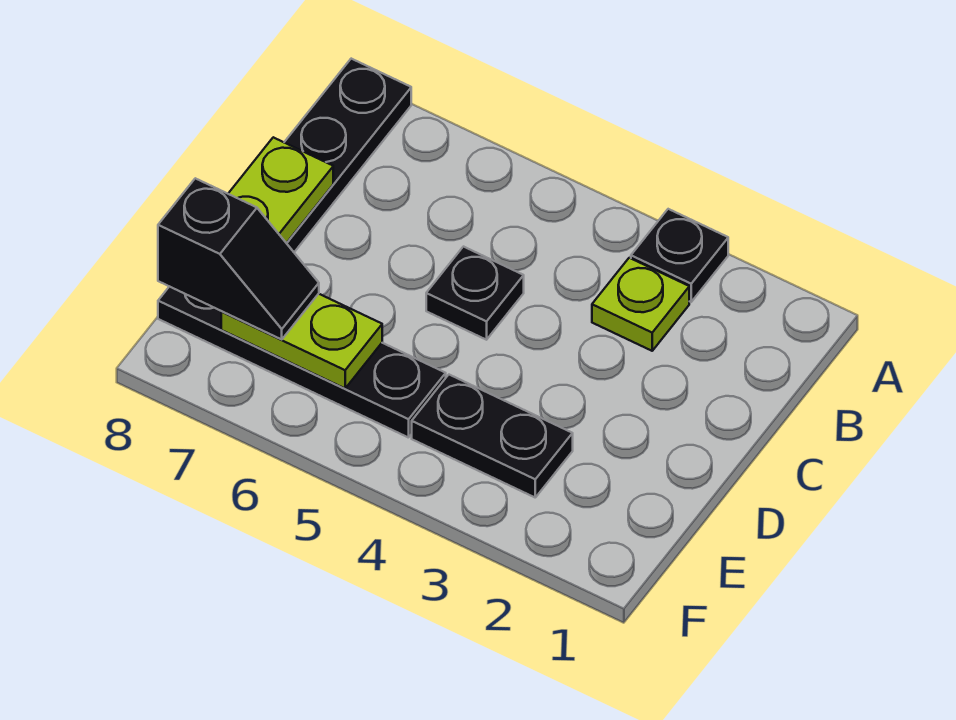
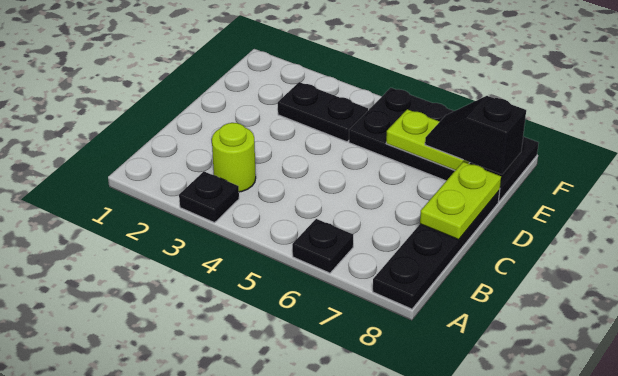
lime plate B3 level 1 -> lime round brick B3 level 1
black plate C5 level 1 -> black plate A6 level 1
black plate E5:E8 level 1 -> black plate E5:F8 level 1

